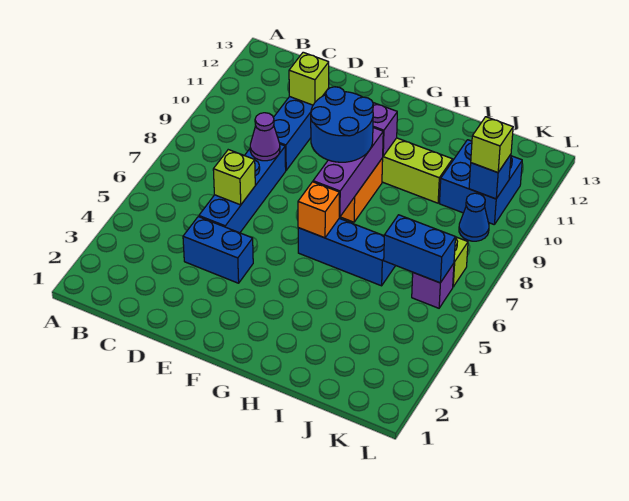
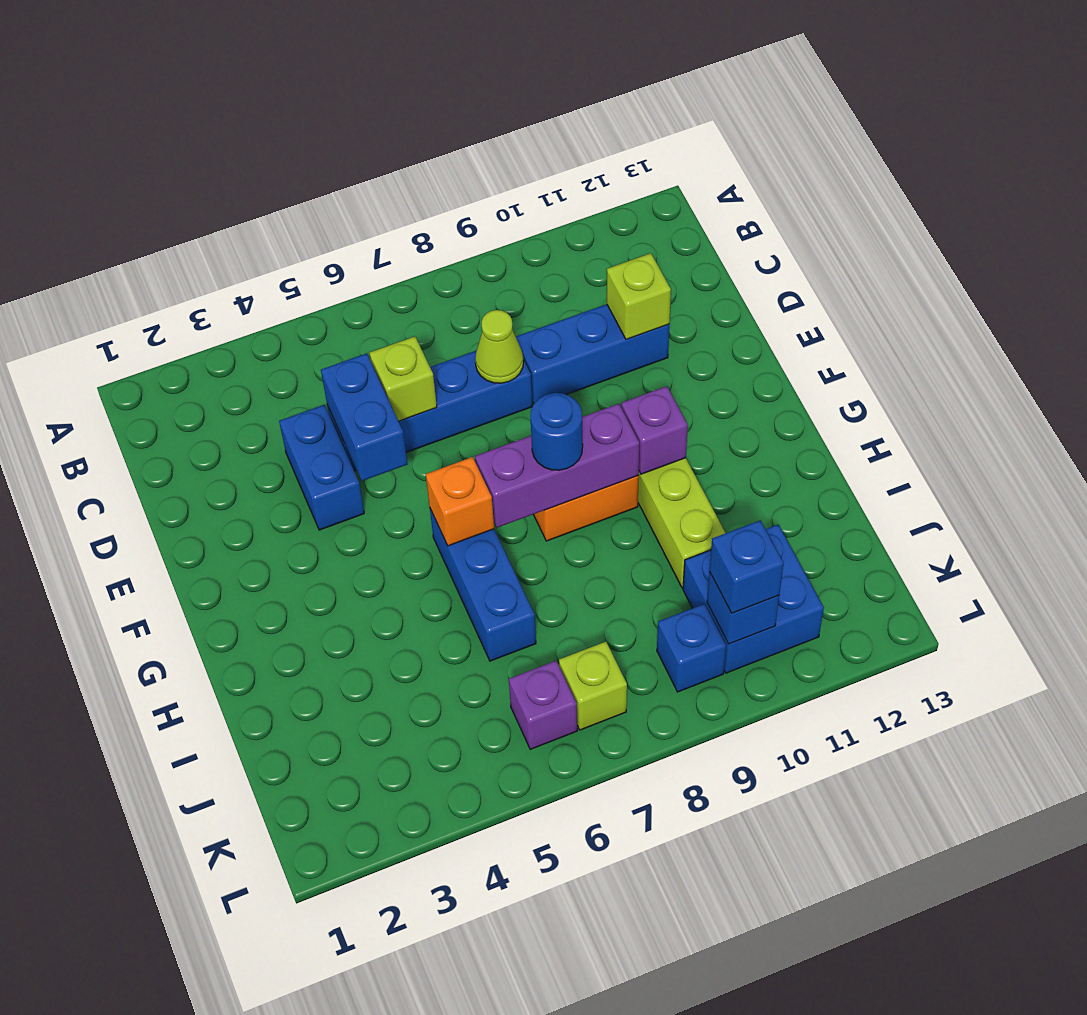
purple cone D8 level 2 -> lime cone D8 level 2
blue round brick F8:G9 level 3 -> blue round brick G8 level 3
blue brick J6:K6 level 2 -> blue brick D5:E5 level 2
blue cone K9 level 1 -> blue brick K9 level 1
lime brick K10 level 3 -> blue brick K10 level 3

